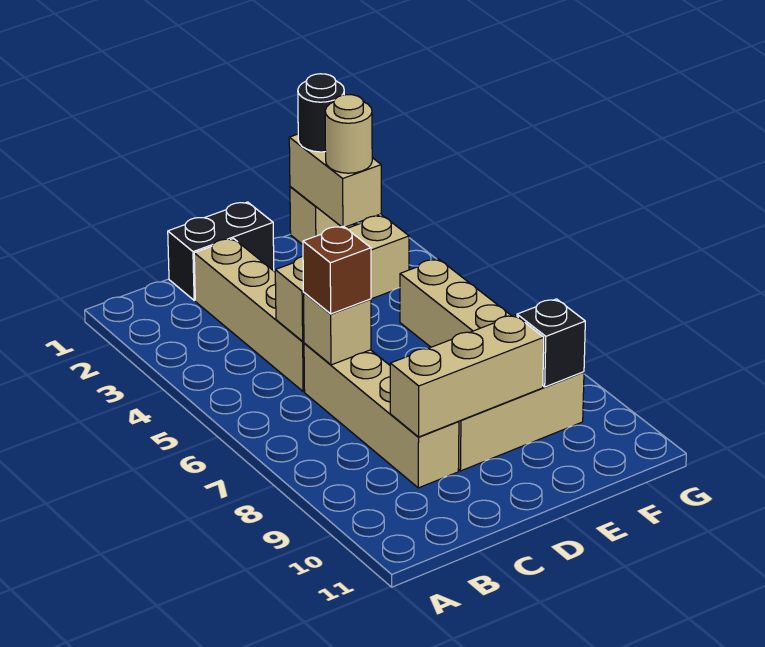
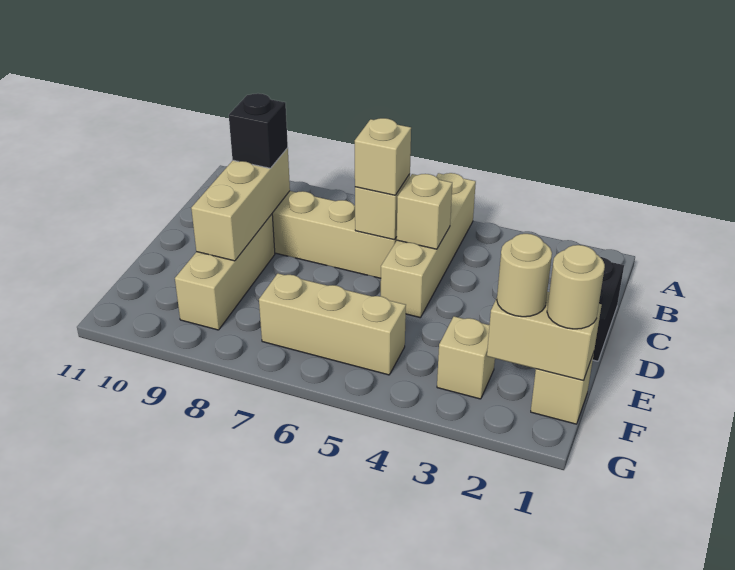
tan brick C2:C5 level 1 -> tan brick A5:D5 level 1
brown brick C6 level 3 -> tan brick C6 level 3
black round brick F1 level 3 -> tan round brick F1 level 3
black brick F9 level 2 -> black brick C9 level 3

